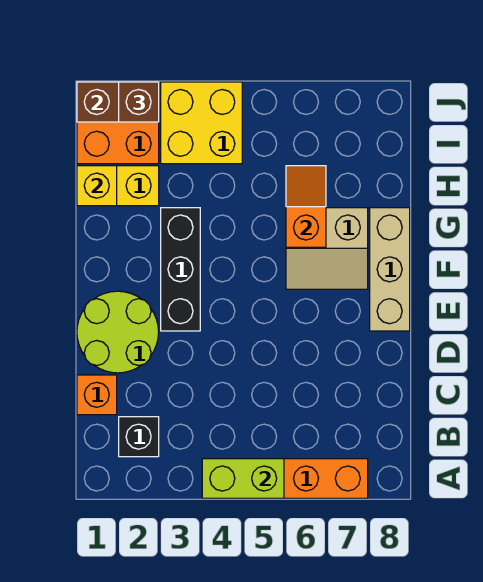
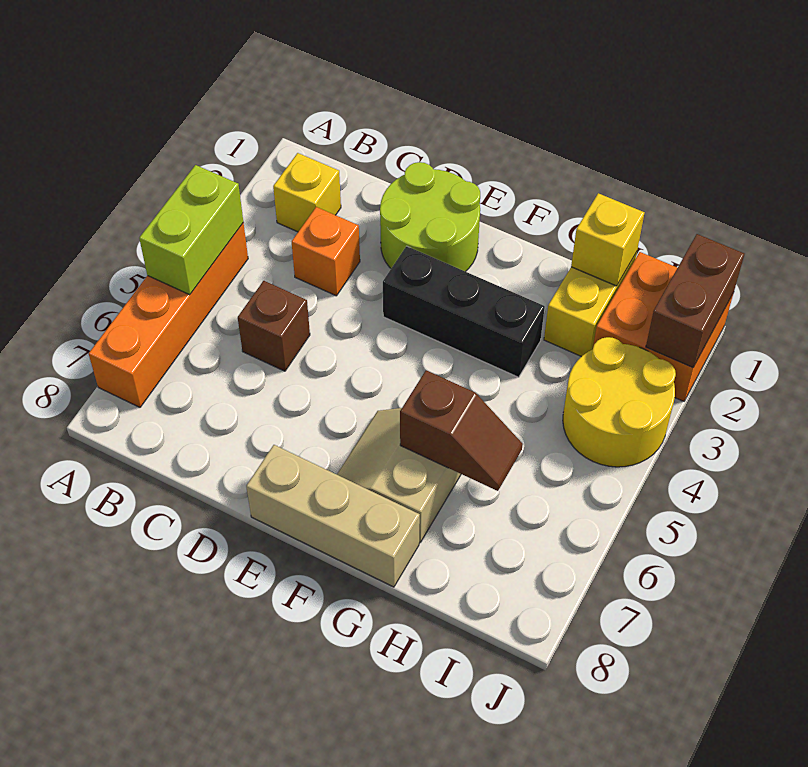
black brick B2 level 1 -> yellow brick B2 level 1
orange brick C1 level 1 -> orange brick C3 level 1
orange slope G6:H6 level 2 top G -> brown slope G6:H6 level 2 top G
yellow brick I3:J4 level 1 -> yellow round brick I3:J4 level 1
brown brick J2 level 3 -> brown brick C5 level 1

